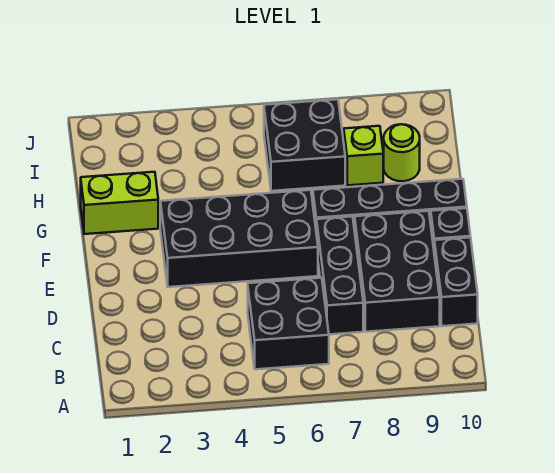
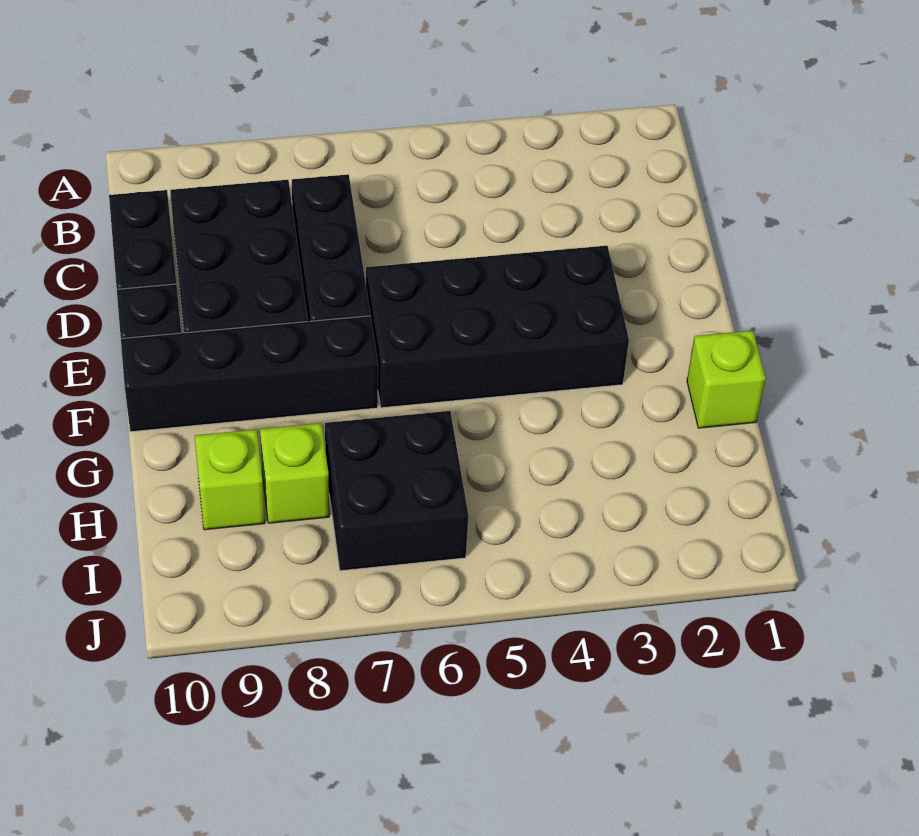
black brick B5:C6 level 1 -> none
lime brick G1:G2 level 1 -> lime brick G1 level 1
lime round brick H9 level 1 -> lime brick H9 level 1

